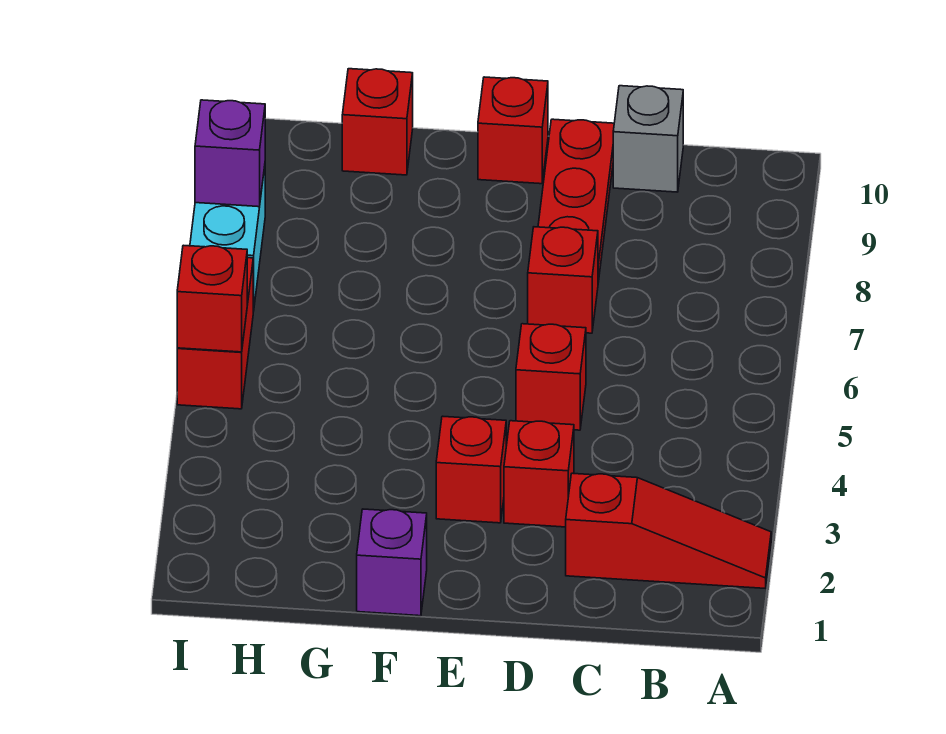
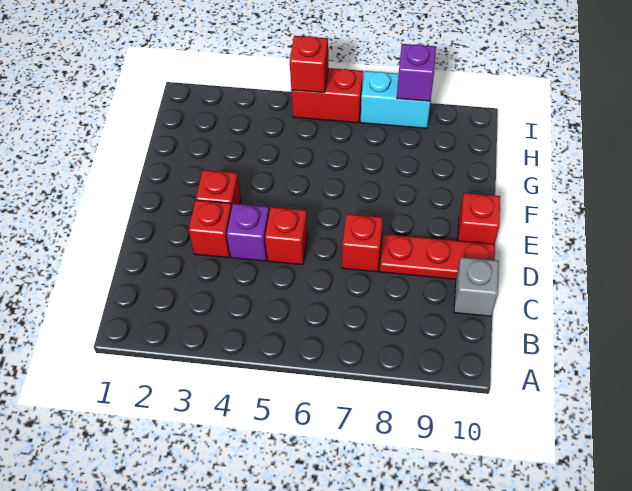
red slope A2:C2 level 1 top C -> none
purple brick F1 level 1 -> purple brick D4 level 1
red brick G10 level 1 -> none

